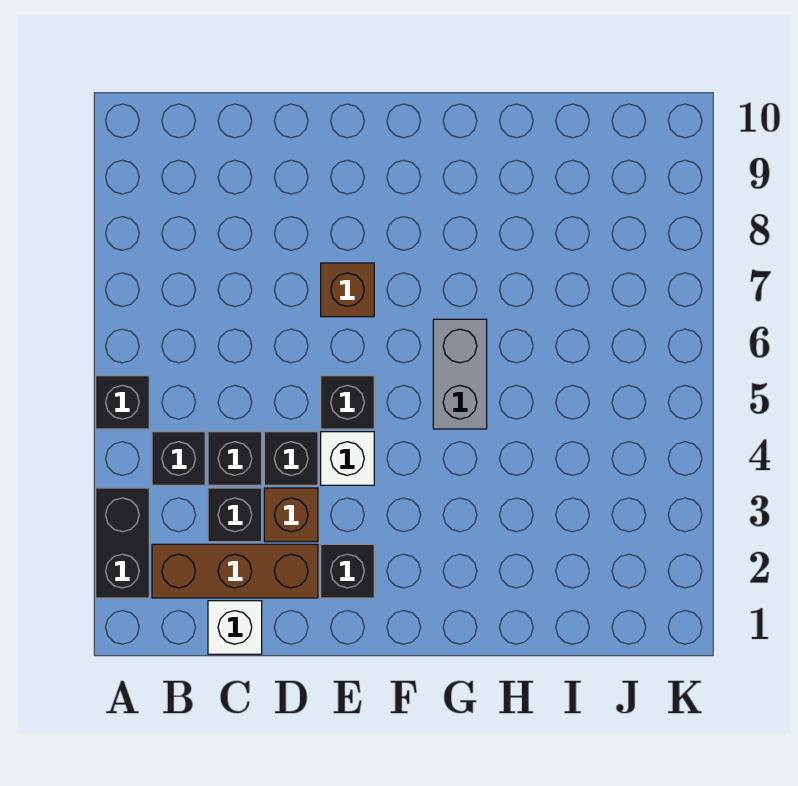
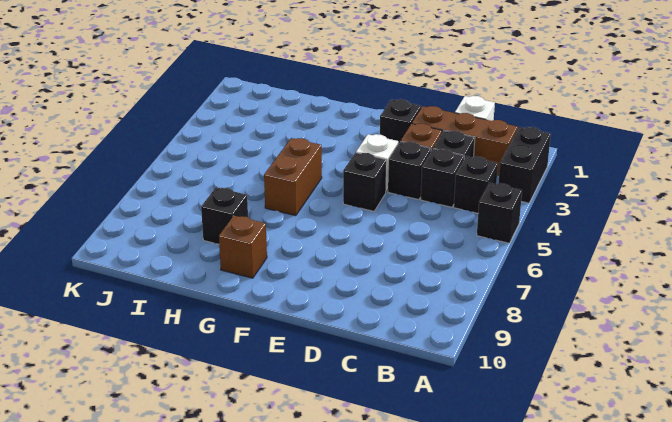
brown brick E7 level 1 -> brown brick G9 level 1
grey brick G5:G6 level 1 -> brown brick G5:G6 level 1
none -> black brick H8 level 1

